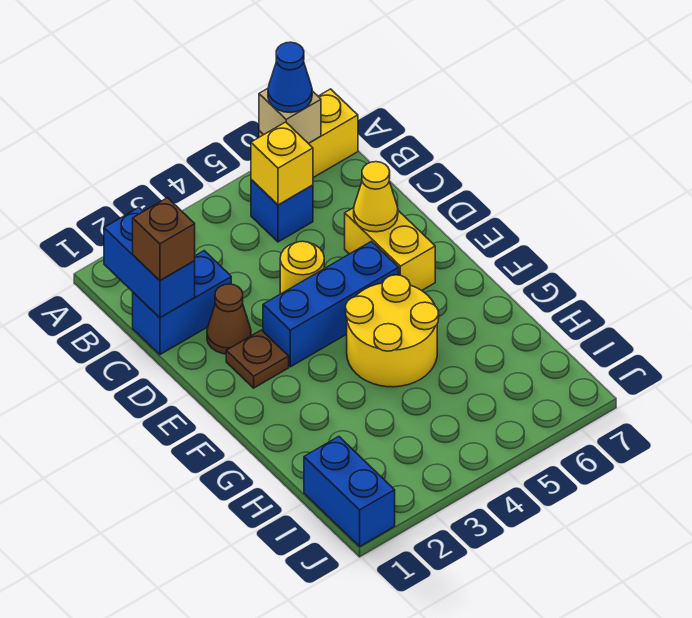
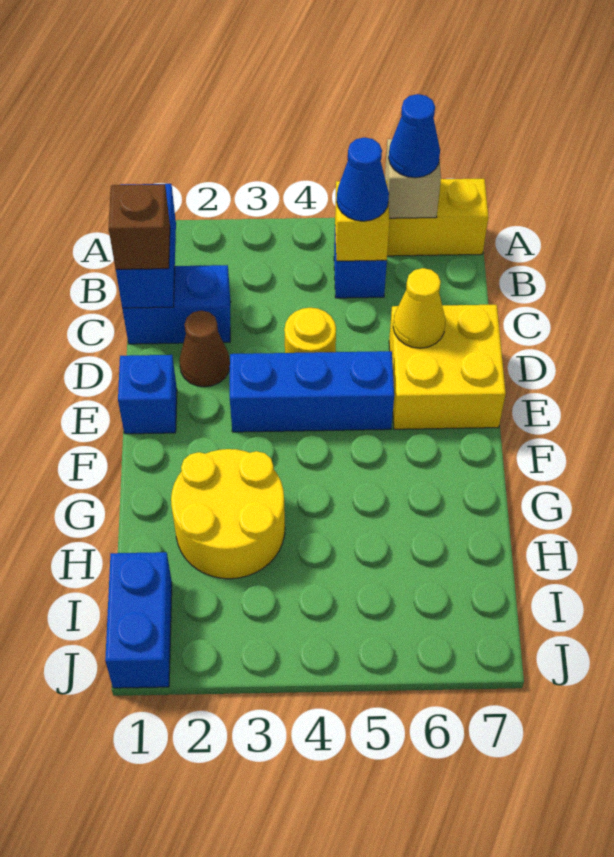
none -> blue cone B5 level 3
yellow brick D6:E6 level 1 -> yellow brick D6:E7 level 1
none -> blue brick E1 level 1
brown plate E2 level 1 -> none
yellow round brick F4:G5 level 1 -> yellow round brick G2:H3 level 1

